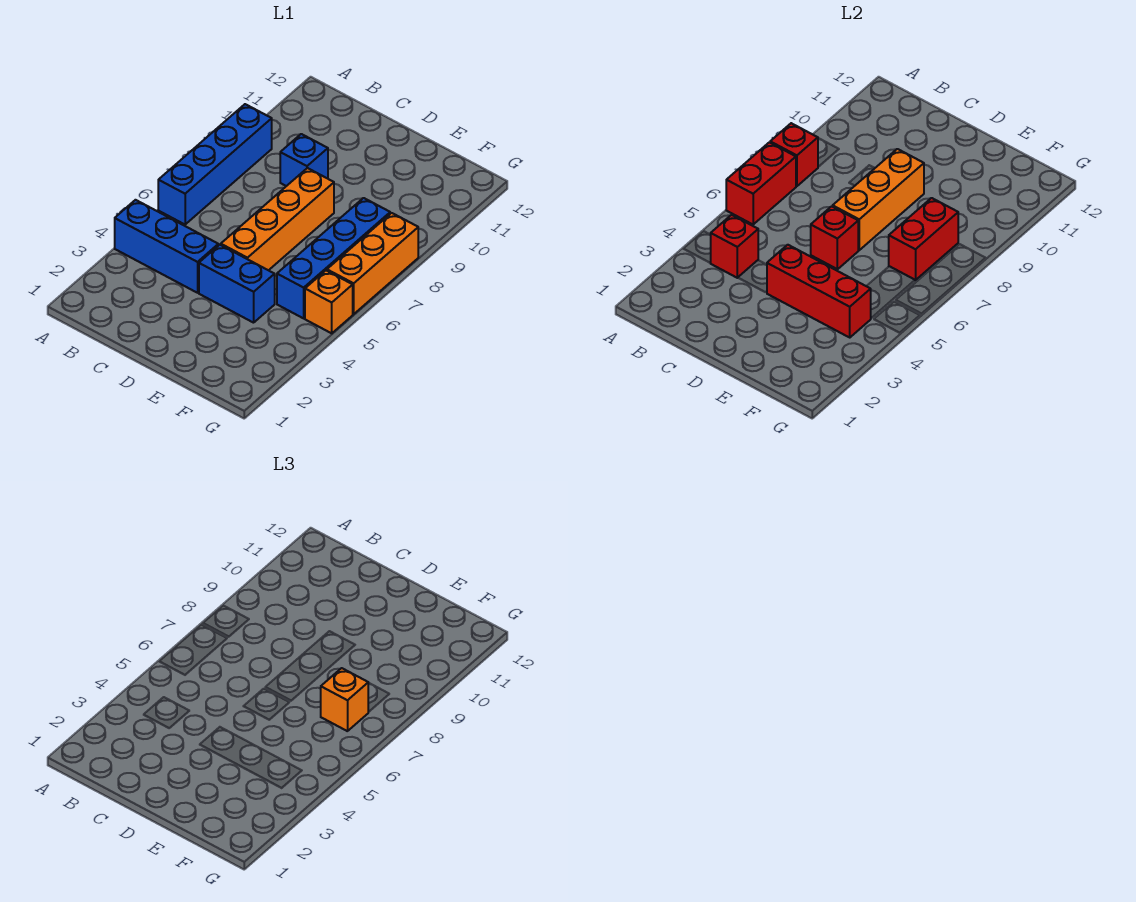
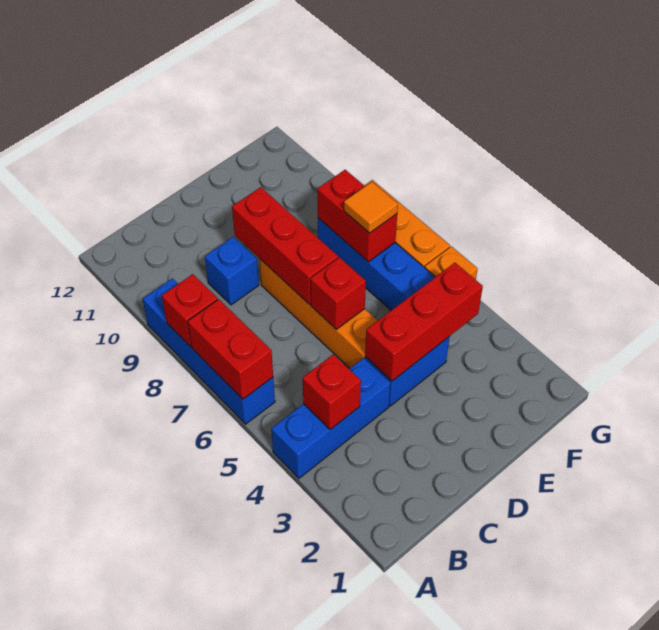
orange brick D7:D9 level 2 -> red brick D7:D9 level 2
orange brick F7 level 3 -> orange tile F7 level 3

